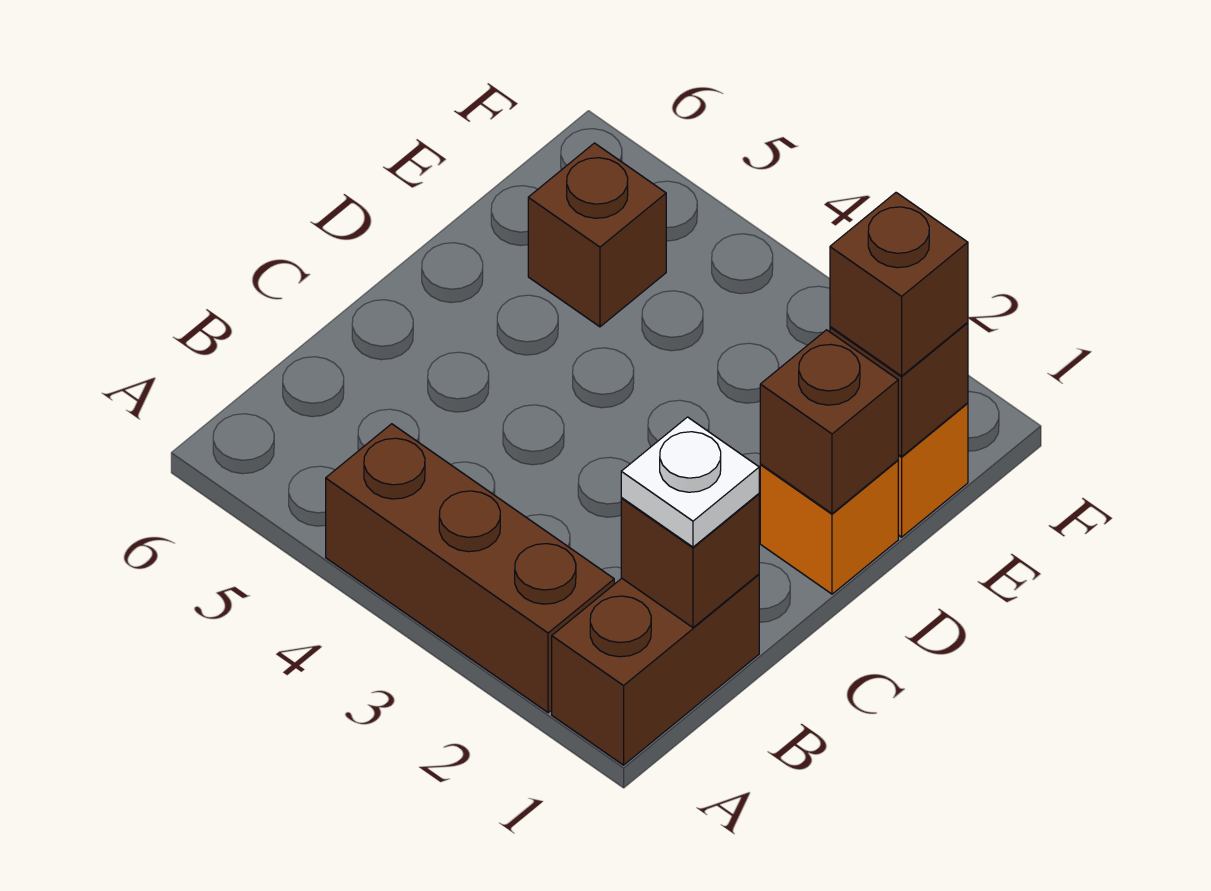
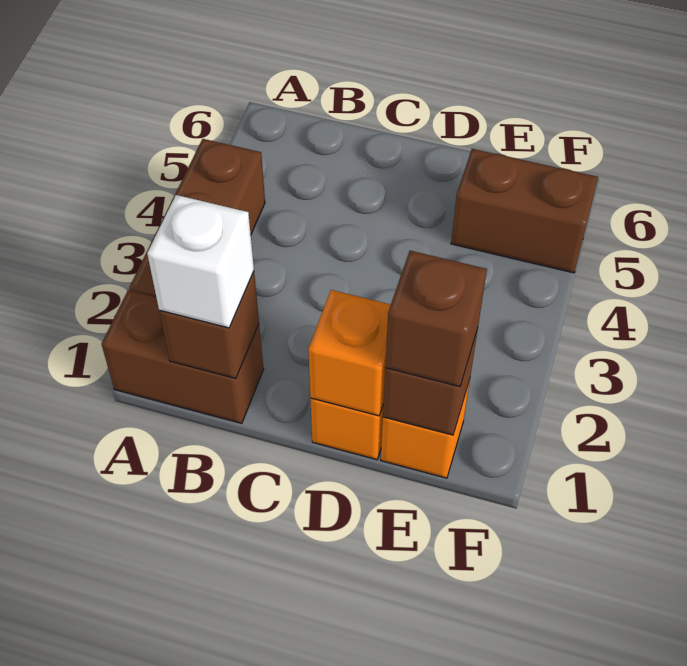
white plate B1 level 3 -> white brick B1 level 3
brown brick D1 level 2 -> orange brick D1 level 2
brown brick E5 level 1 -> brown brick E5:F5 level 1

